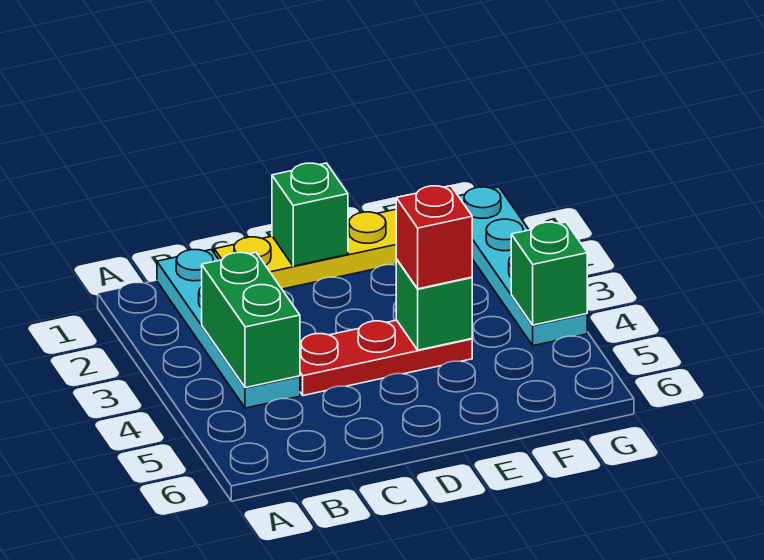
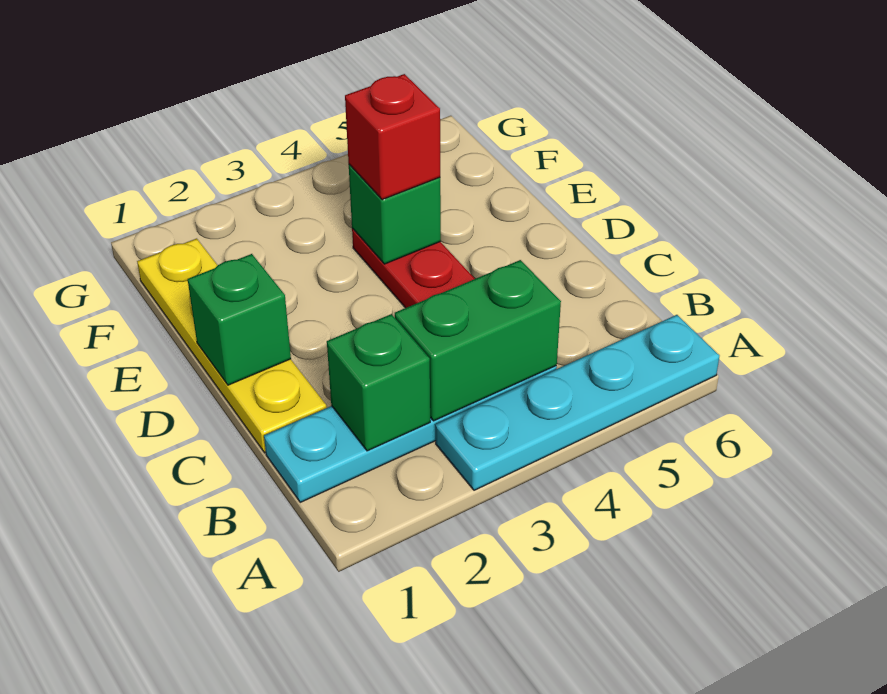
cyan plate G1:G4 level 1 -> cyan plate A3:A6 level 1
green brick G4 level 2 -> green brick B2 level 2

